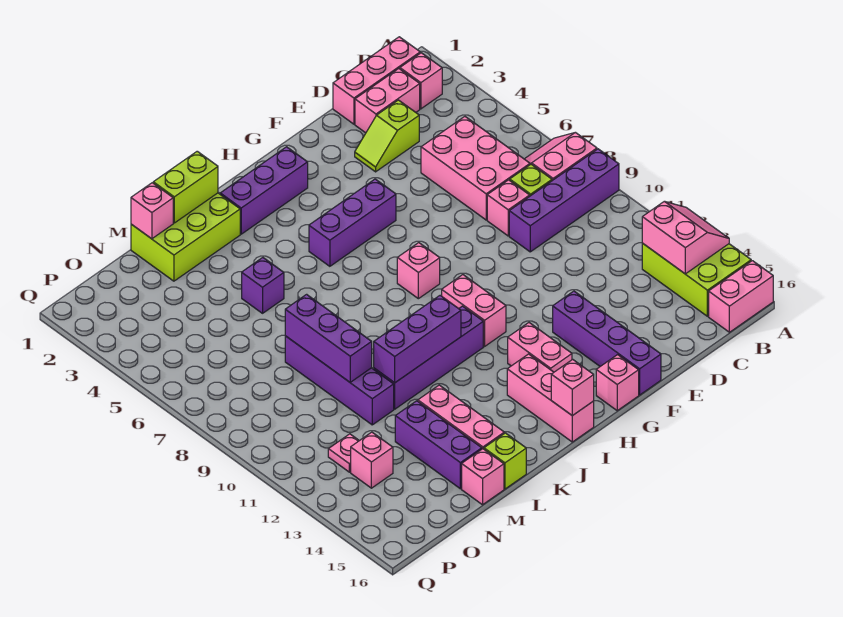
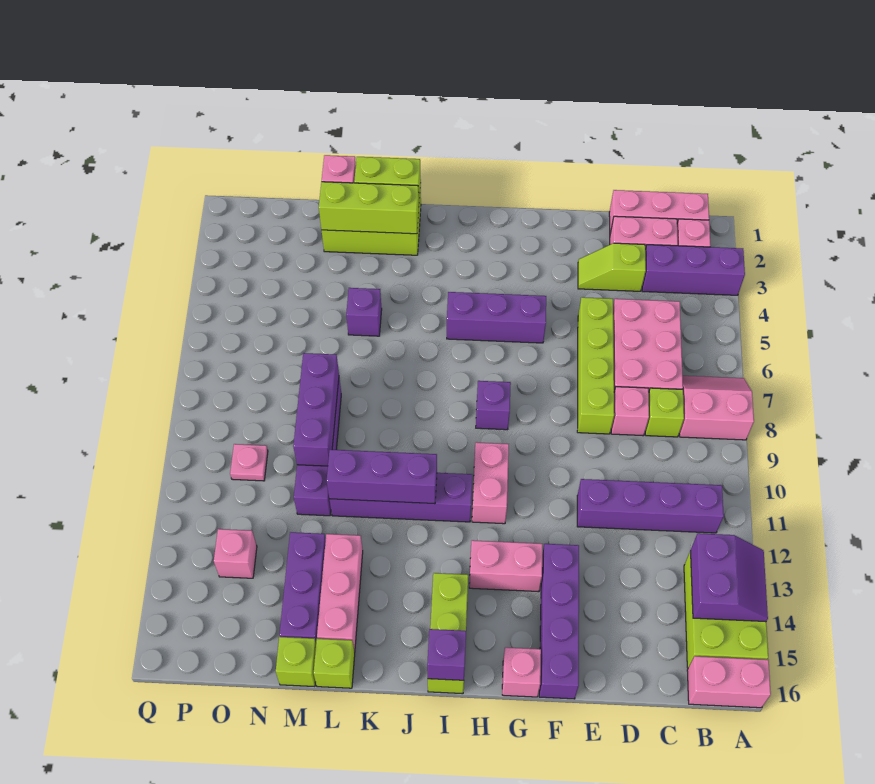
purple brick A9:D9 level 1 -> purple brick B11:E11 level 1
pink slope A13:B14 level 2 top B -> purple slope A13:B14 level 2 top B
none -> lime brick E5:E8 level 1
purple brick H2:J2 level 1 -> purple brick A3:C3 level 1
pink brick H8 level 1 -> purple brick H8 level 1
pink brick H13:H14 level 1 -> pink brick G13:H13 level 1
pink brick I14:I16 level 1 -> lime brick I14:I16 level 1
pink brick I16 level 2 -> purple brick I16 level 2
none -> lime brick K2:M2 level 2
pink brick M16 level 1 -> lime brick M16 level 1
pink plate O12 level 1 -> pink plate O10 level 1

